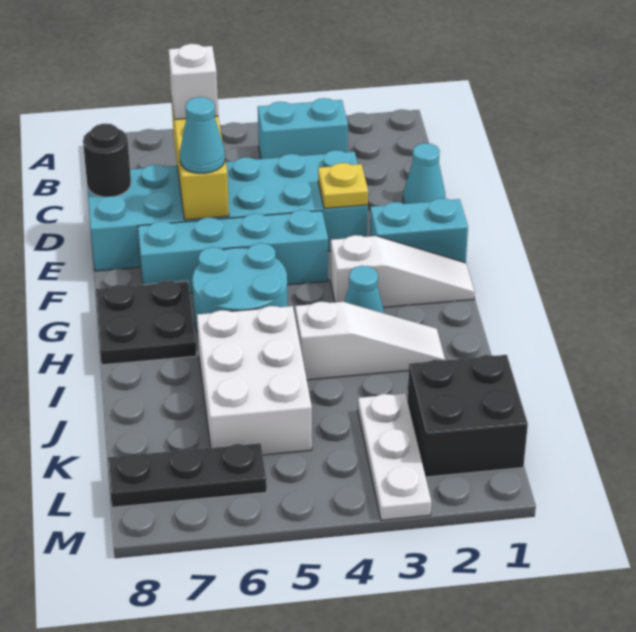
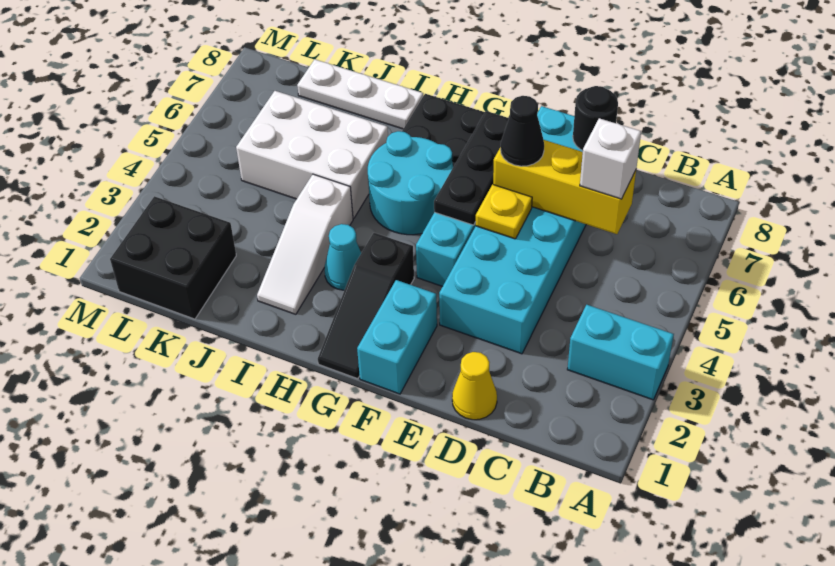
cyan brick B3:B4 level 1 -> cyan brick A3:B3 level 1
cyan cone D1 level 1 -> yellow cone D1 level 1
yellow plate E3 level 2 -> yellow plate E5 level 2
cyan cone E6 level 3 -> black cone E6 level 3
white slope G1:G3 level 1 top 3 -> black slope G1:G3 level 1 top 3
white plate K3:M3 level 1 -> white plate I8:K8 level 1
black plate L6:L8 level 1 -> black plate F5:F7 level 2

